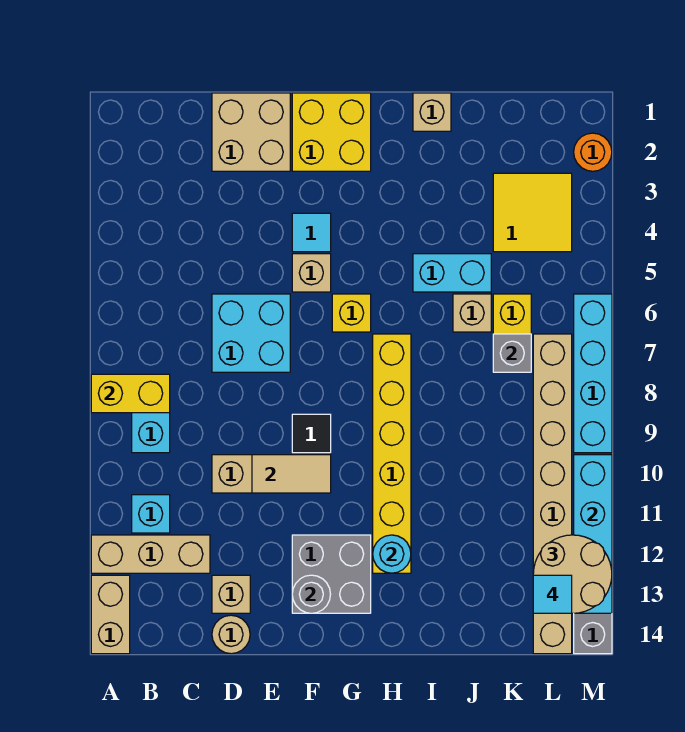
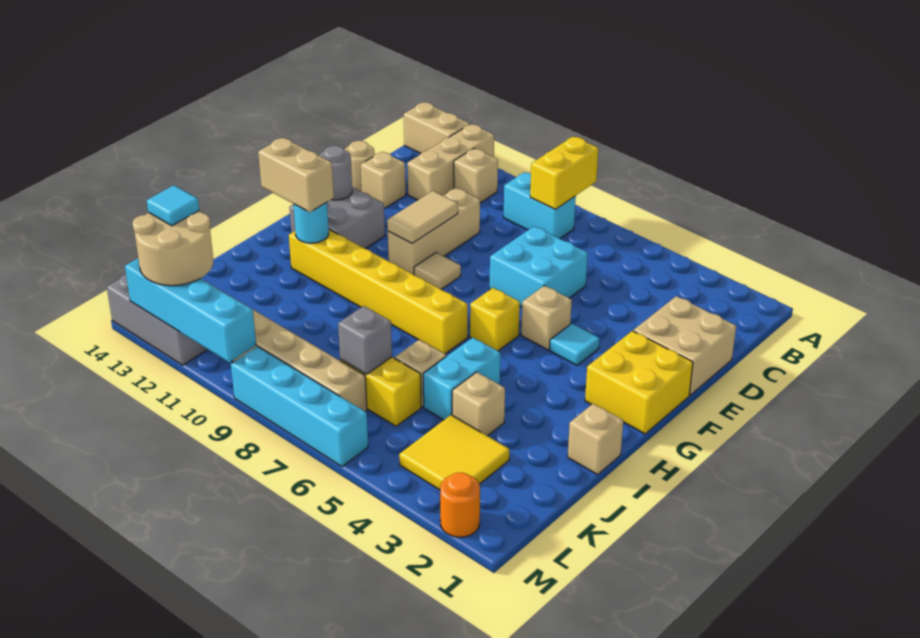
cyan brick B11 level 1 -> tan brick B11 level 1
black tile F9 level 1 -> tan tile F9 level 1
none -> tan brick H12:H13 level 3
none -> tan brick J4 level 1

